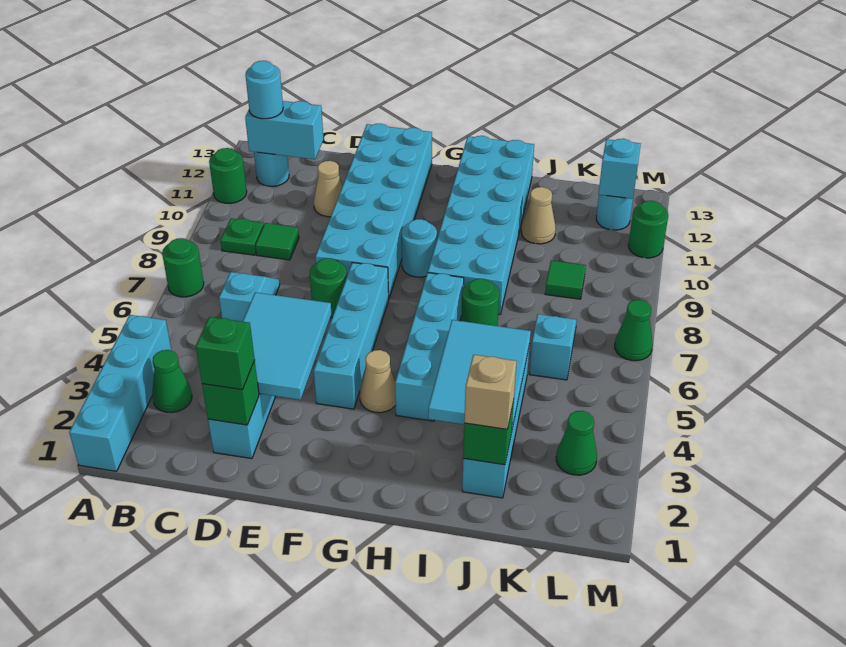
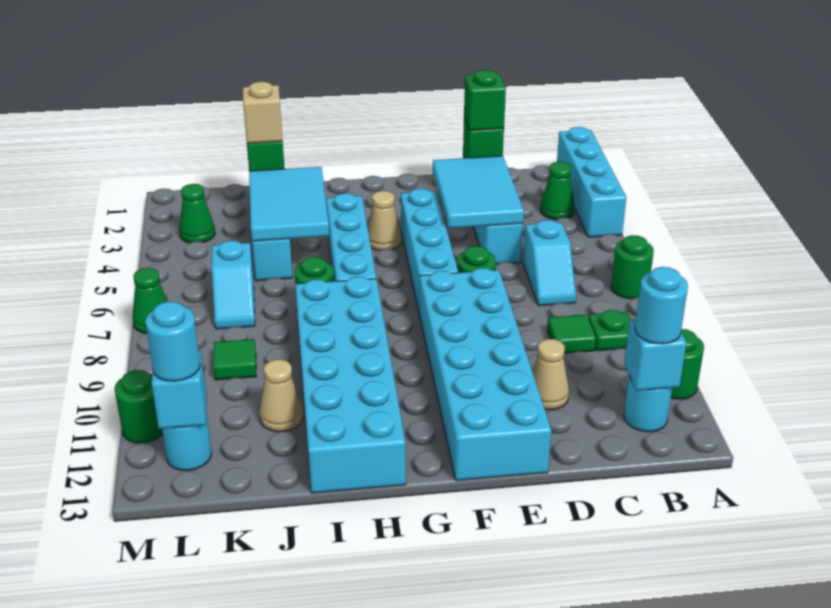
cyan brick B12:C12 level 2 -> cyan brick B12 level 2
cyan round brick G9 level 1 -> cyan round brick L12 level 3

